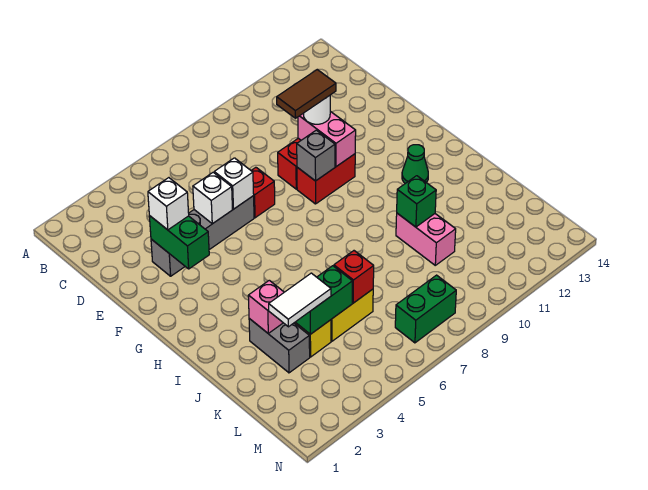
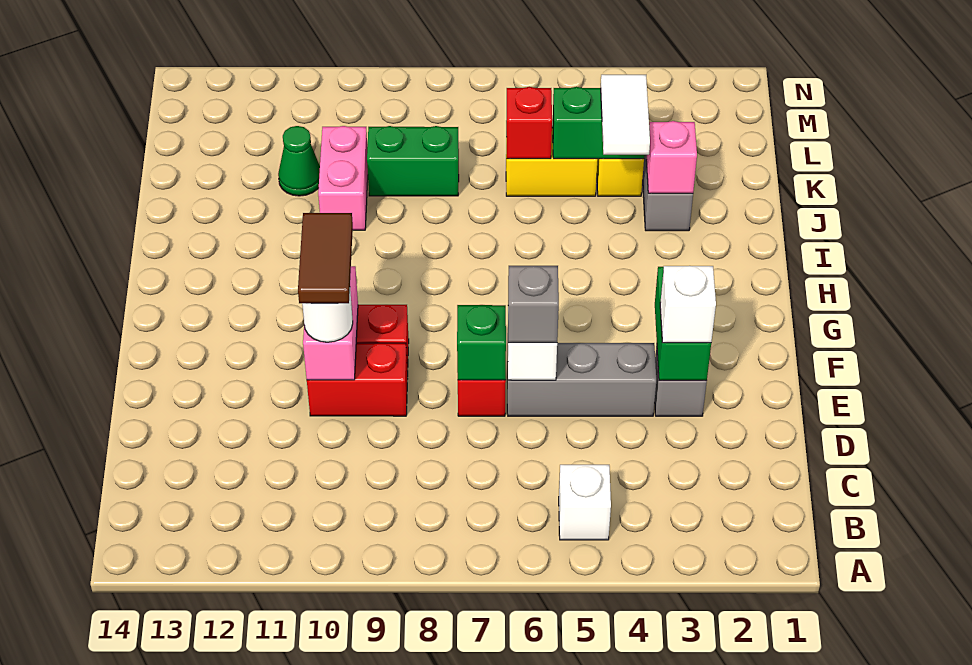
white brick E5 level 2 -> white brick B5 level 1
brown tile E9:E10 level 4 -> brown tile E10:F10 level 4
grey brick F9 level 2 -> grey brick E6 level 3
green cone H12 level 1 -> green cone K11 level 1
green brick J10 level 2 -> green brick E7 level 2
white tile K3:K4 level 3 -> white tile J4:K4 level 3
green brick M7:M8 level 1 -> green brick K8:K9 level 1

